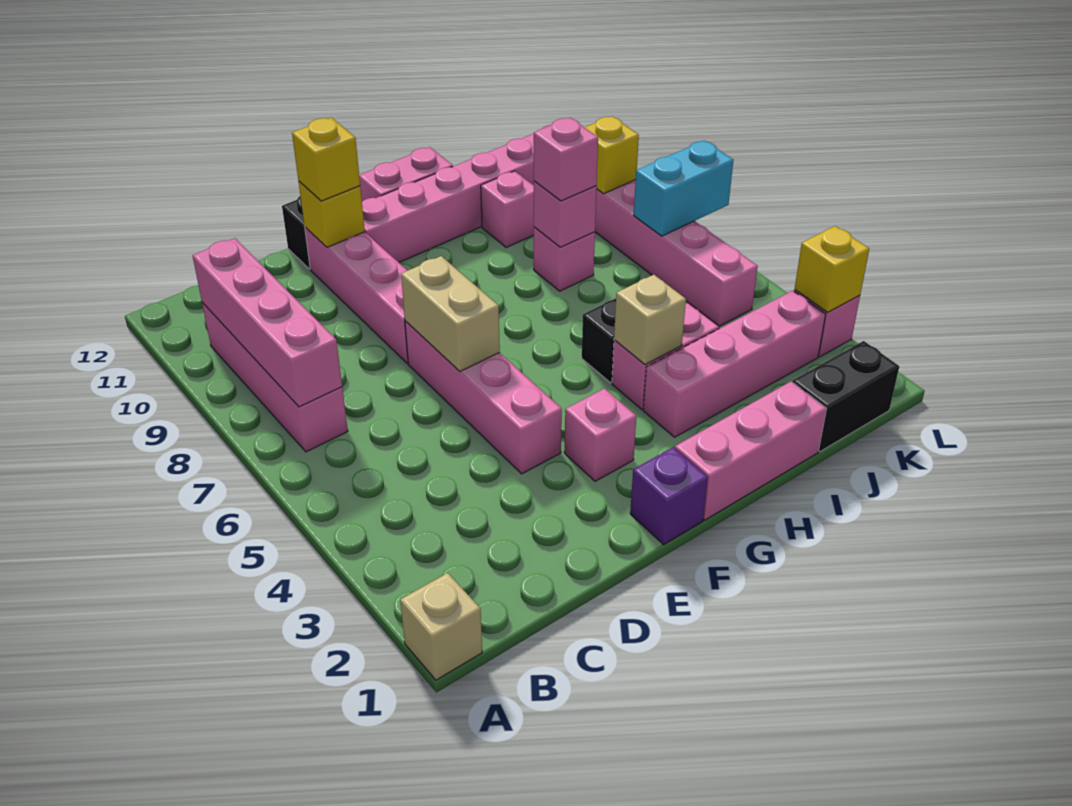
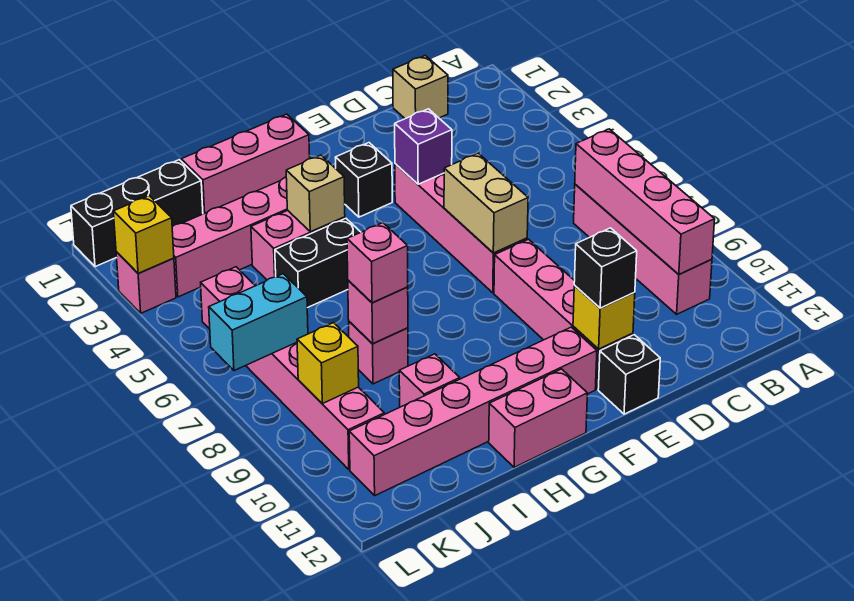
tan brick A1 level 1 -> tan brick C1 level 1
yellow brick E11 level 3 -> black brick E11 level 3
purple brick F1 level 1 -> purple brick E4 level 2
pink brick F3 level 1 -> black brick F3 level 1
black brick J1:K1 level 1 -> black brick J1:L1 level 1

